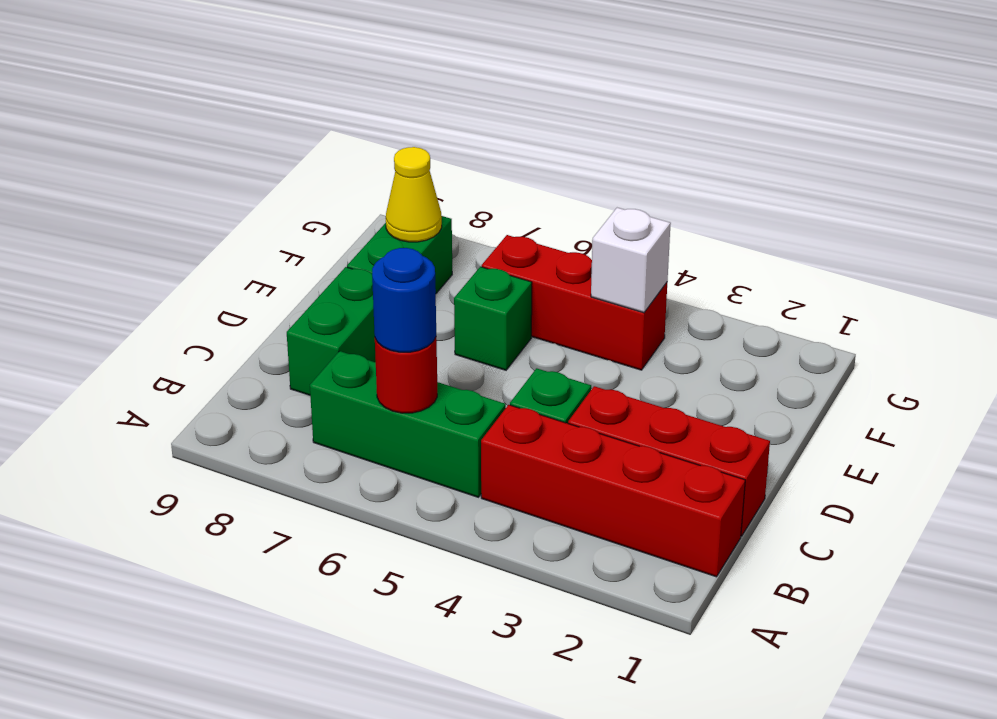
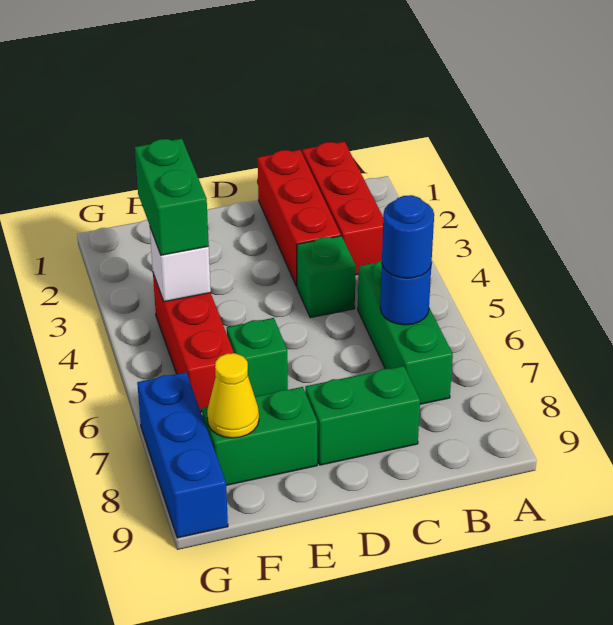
red brick B1:B4 level 1 -> red brick B1:B3 level 1
red round brick B6 level 2 -> blue round brick B6 level 2
none -> green brick F3:F4 level 3
none -> blue brick G7:G9 level 1

